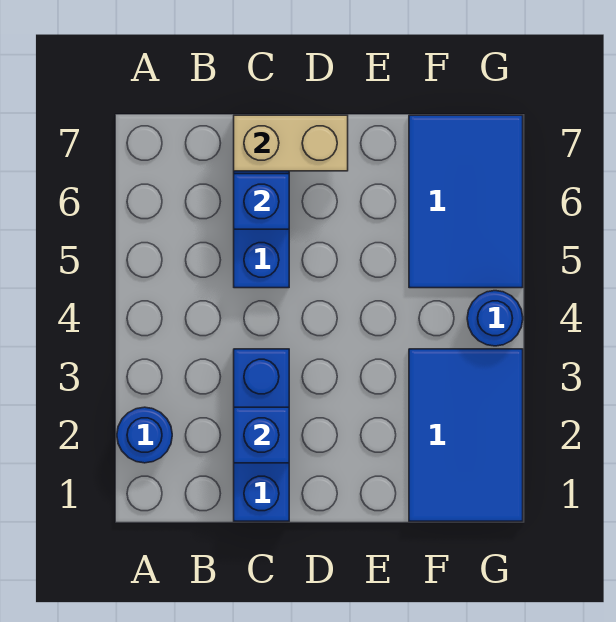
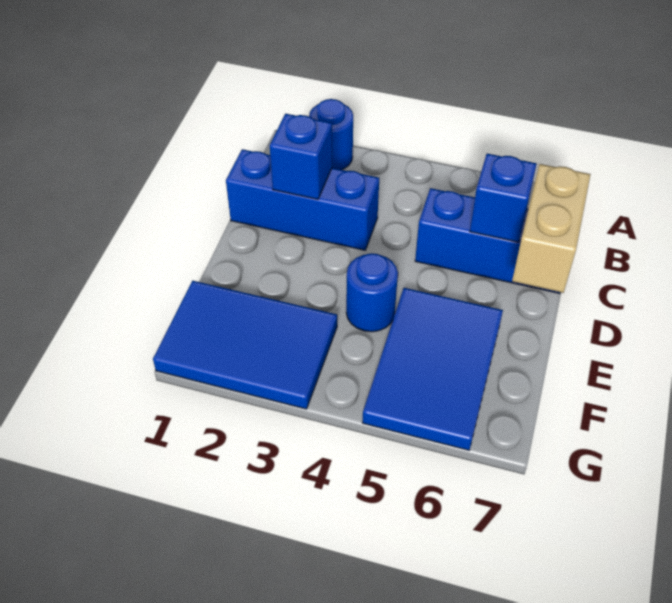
blue tile F5:G7 level 1 -> blue tile E5:G6 level 1
blue round brick G4 level 1 -> blue round brick E4 level 1

